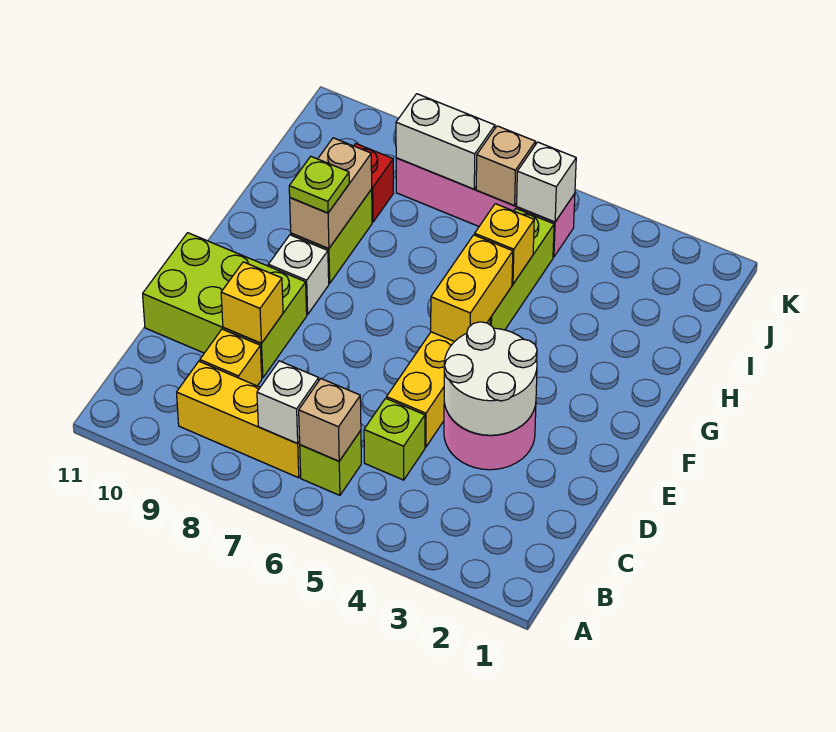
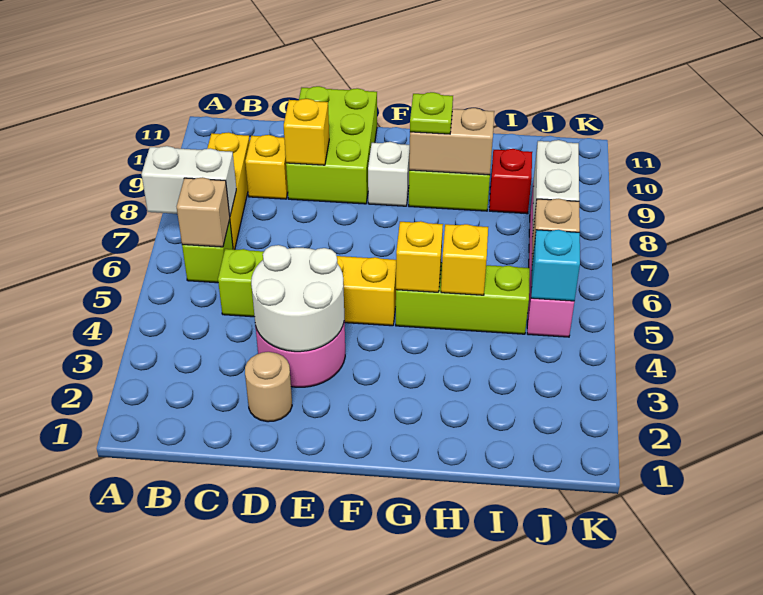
white brick B7 level 2 -> white brick A7:B7 level 2
none -> tan round brick D2 level 1
yellow brick F5:G5 level 2 -> yellow brick G5 level 2
white brick J5 level 2 -> cyan brick J5 level 2

